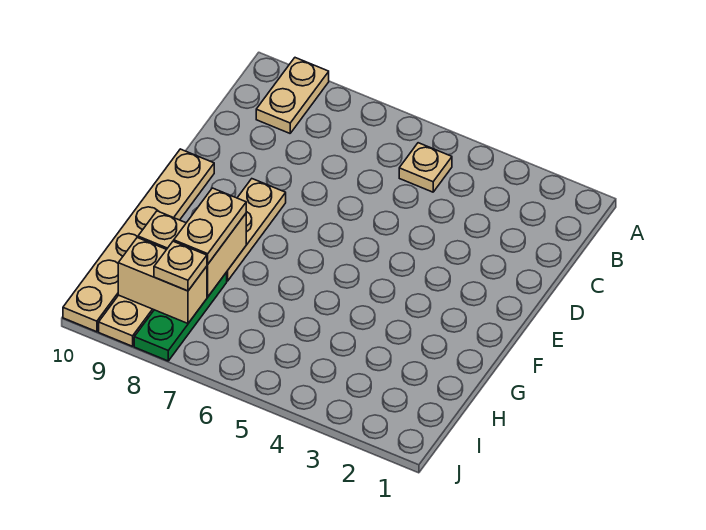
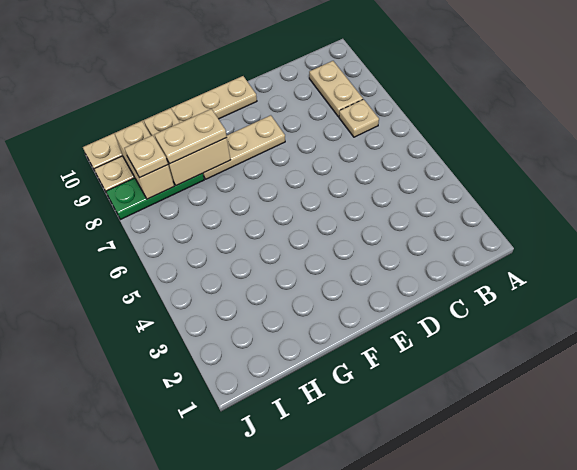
tan plate A9:B9 level 1 -> tan plate B8:B9 level 1
tan plate B5 level 1 -> tan plate B7 level 1

